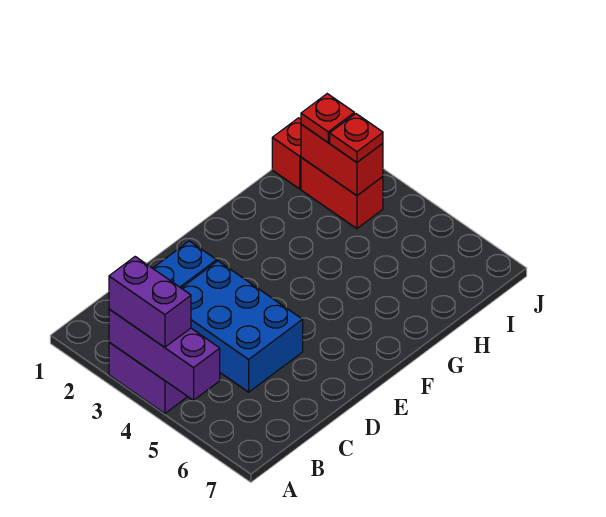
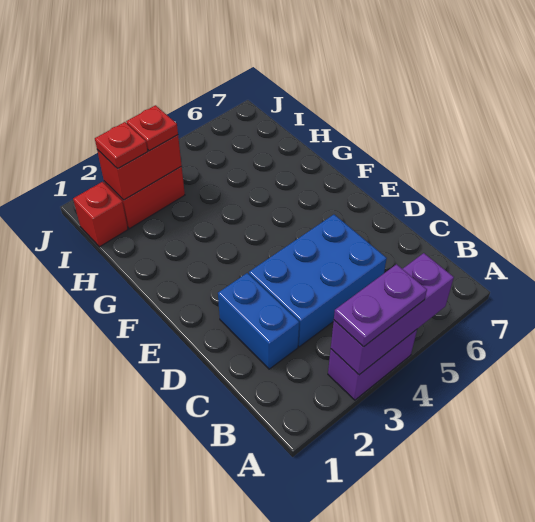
purple brick A3:A4 level 3 -> purple plate A3:A4 level 3

